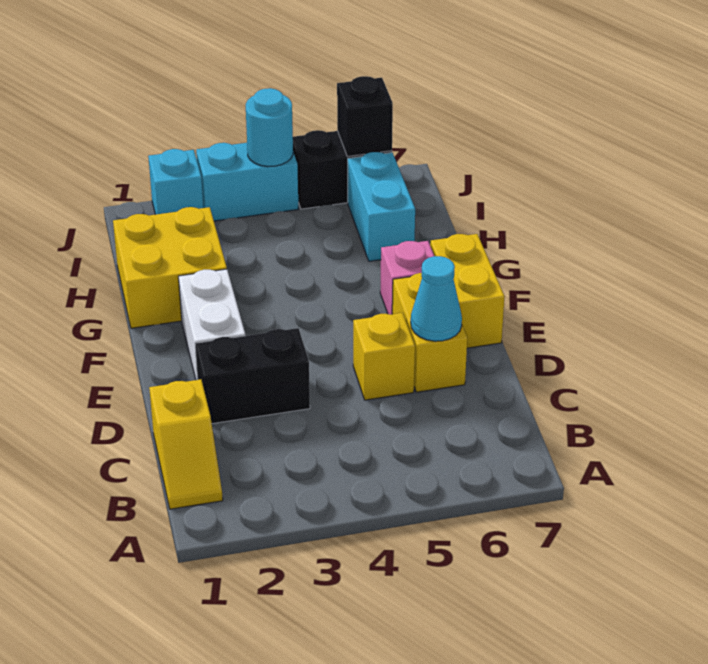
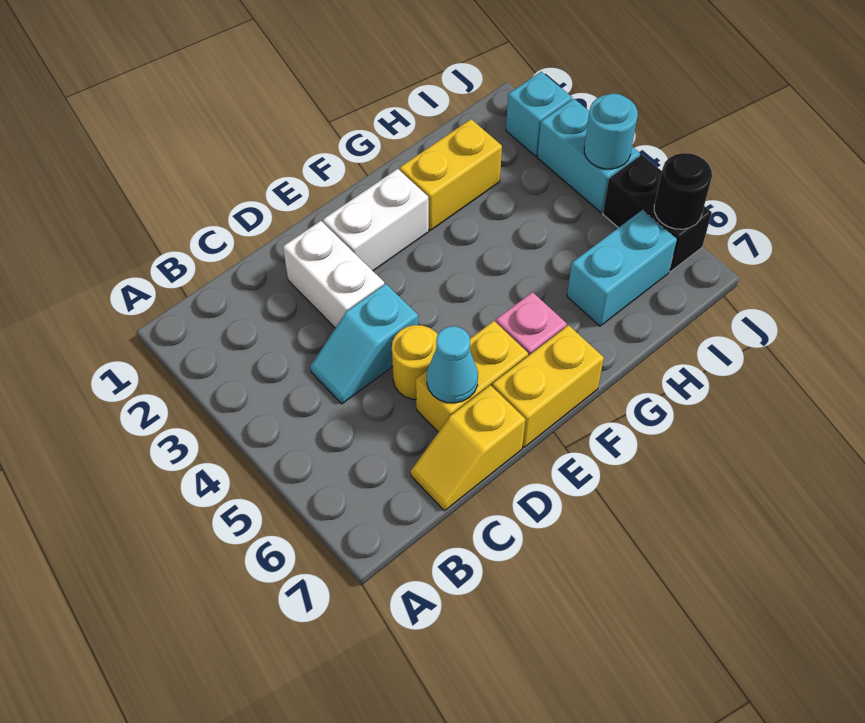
yellow slope B1:C1 level 1 top C -> yellow slope C7:D7 level 1 top D
none -> cyan slope C4:D4 level 1 top D
black brick D2:D3 level 1 -> white brick D2:D3 level 1
yellow brick D5 level 1 -> yellow round brick D5 level 1
yellow brick G1:H2 level 1 -> yellow brick G2:H2 level 1
black brick J6 level 2 -> black round brick J6 level 2

